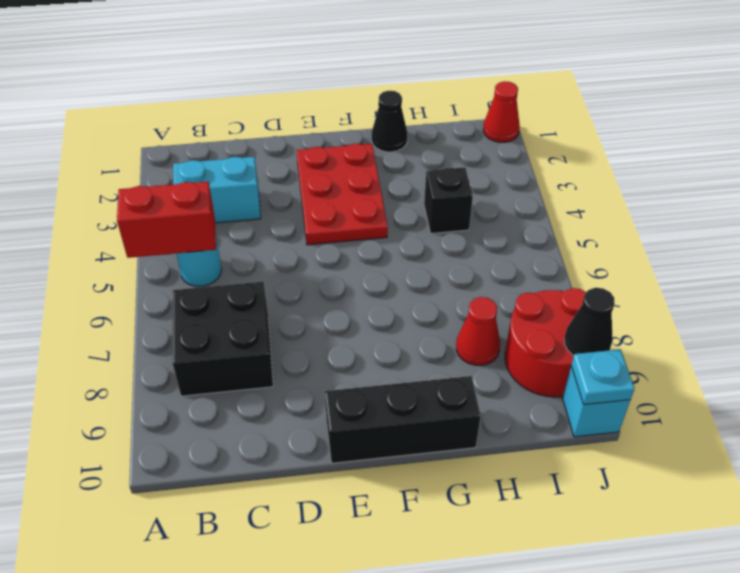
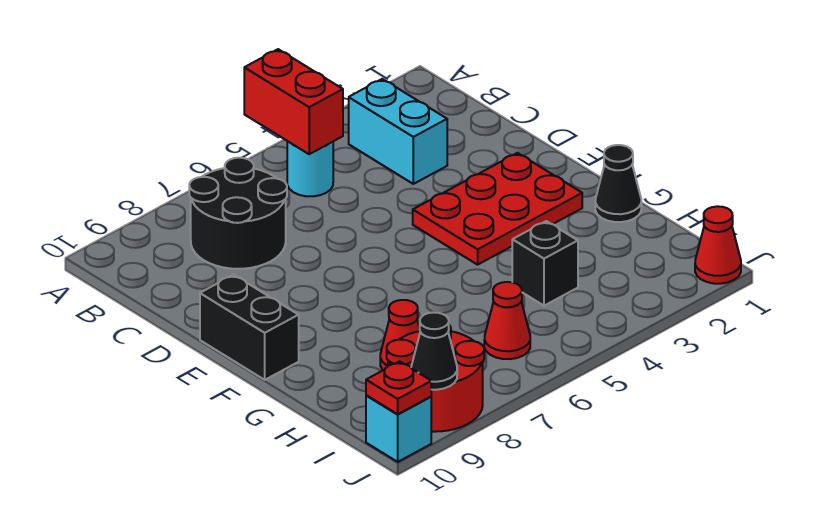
black brick B7:C8 level 1 -> black round brick B7:C8 level 1
black brick E10:G10 level 1 -> black brick E10:F10 level 1
none -> red cone I6 level 1
cyan plate J10 level 2 -> red plate J10 level 2

